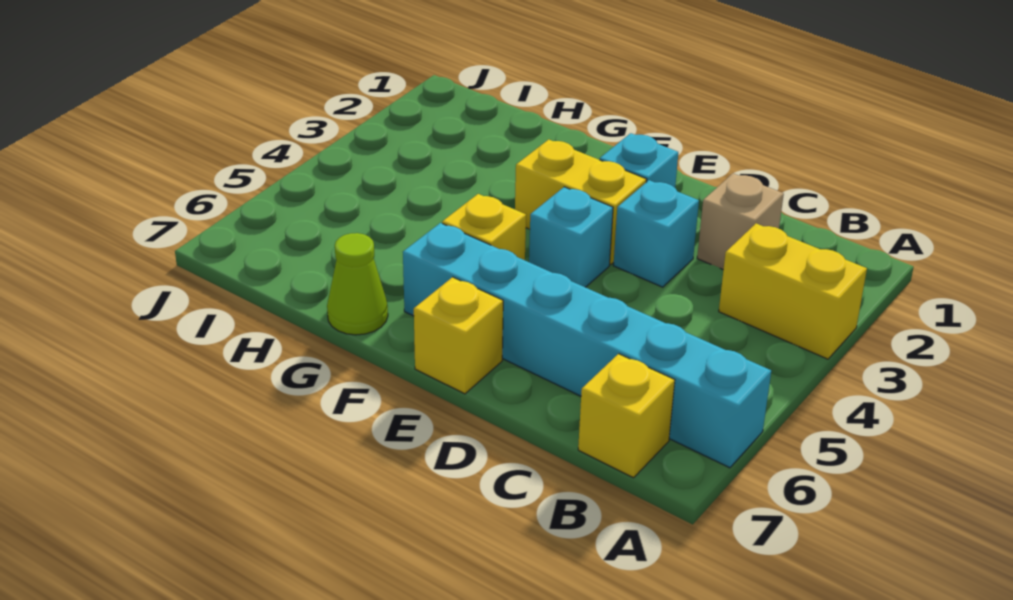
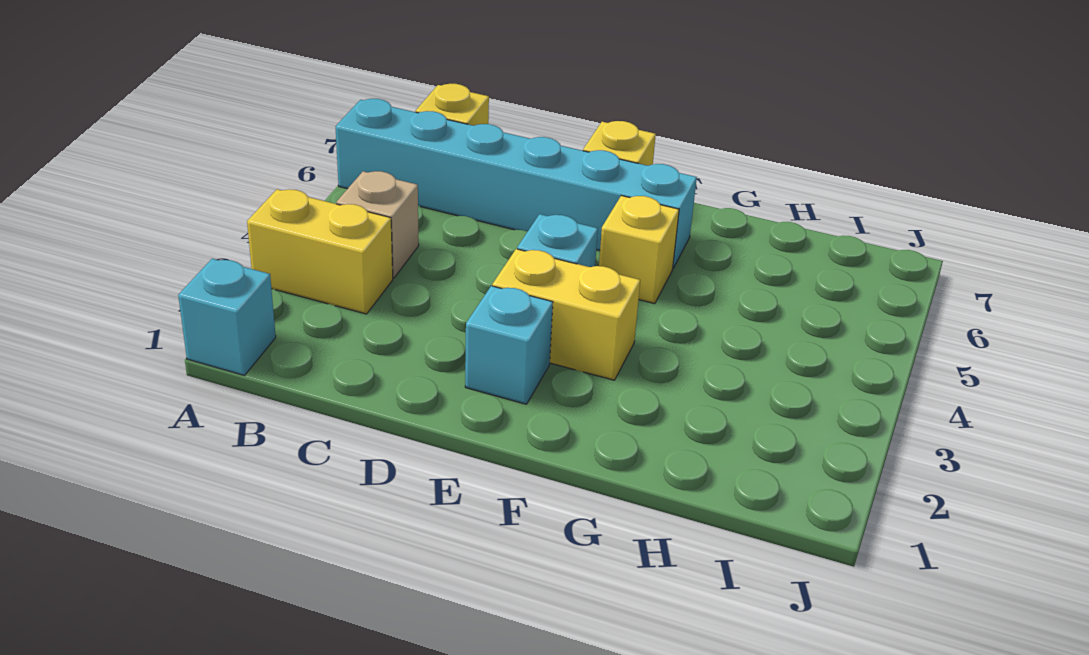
tan brick C2 level 1 -> tan brick B4 level 1
cyan brick D3 level 1 -> cyan brick A1 level 1
lime cone G7 level 1 -> none

